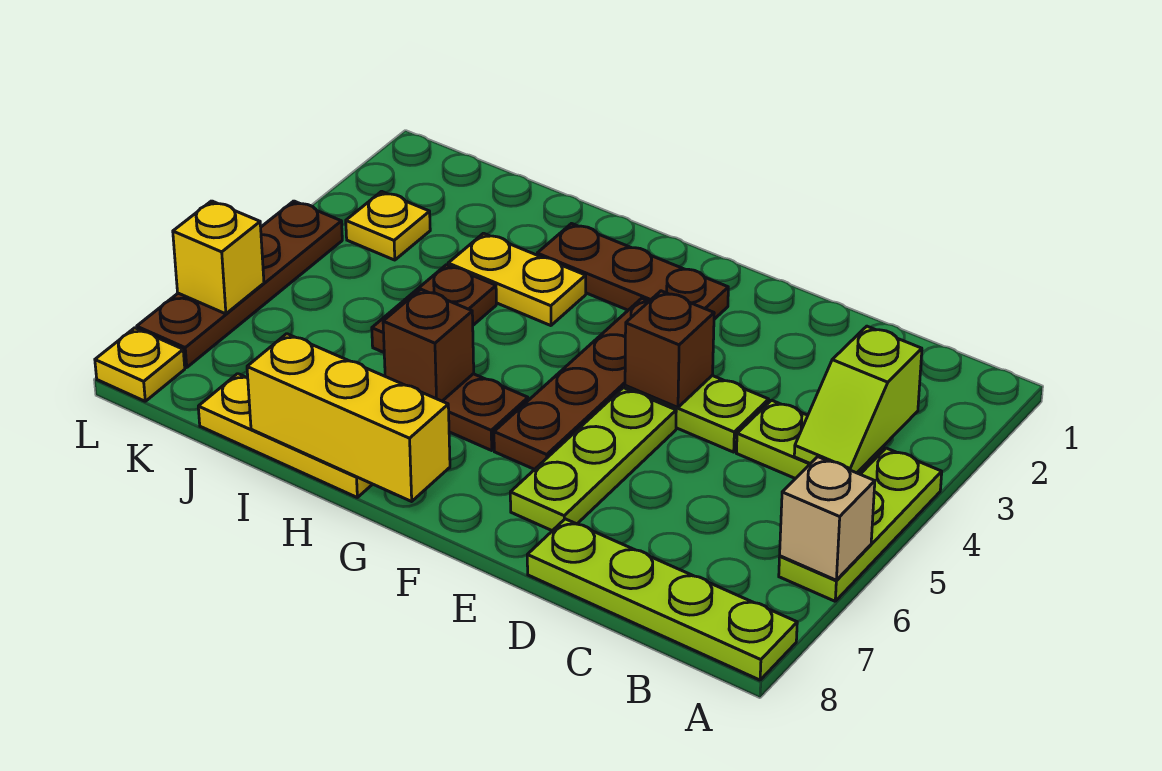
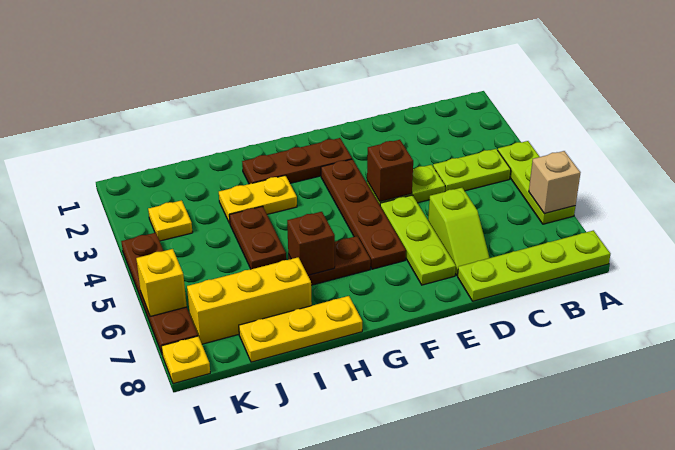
lime slope B3:B4 level 2 top 3 -> lime slope D6:D7 level 1 top 6
yellow brick G8:I8 level 2 -> yellow brick I7:K7 level 1

